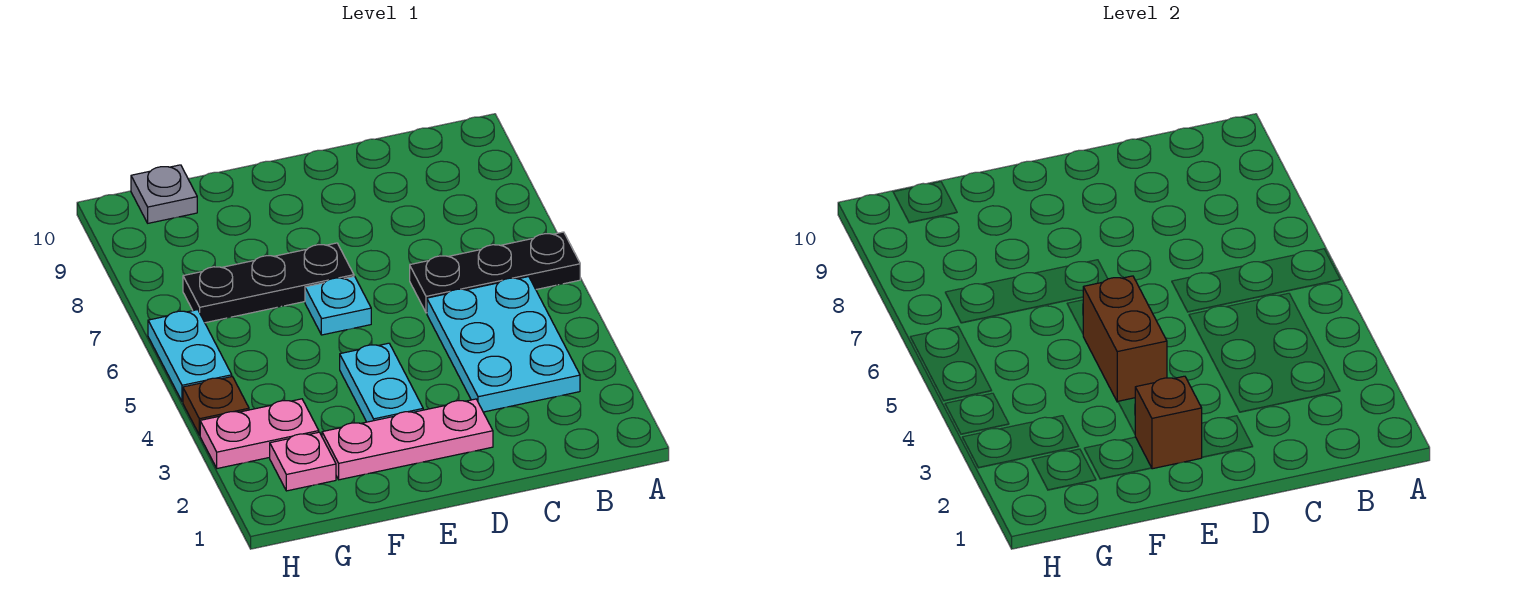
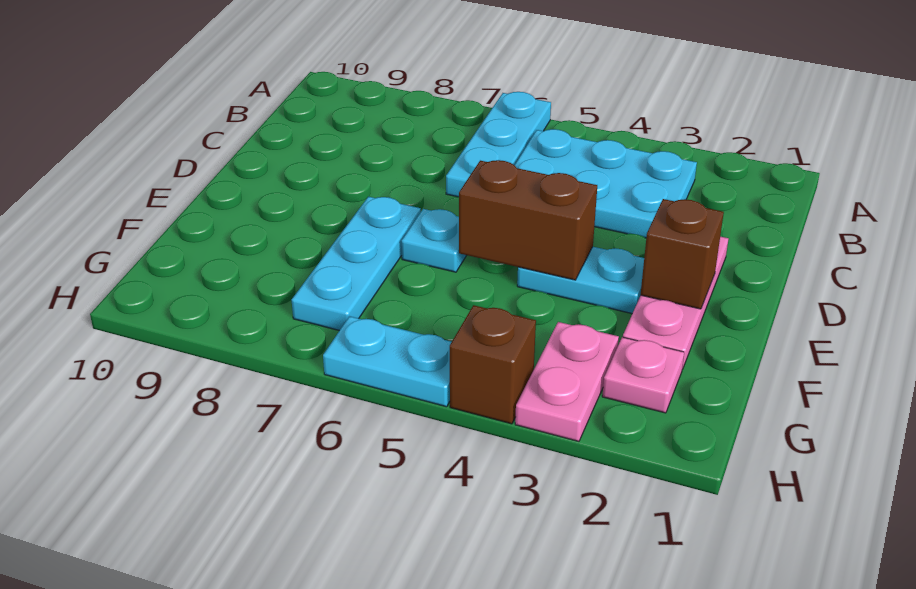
black plate A6:C6 level 1 -> cyan plate A6:C6 level 1
black plate E7:G7 level 1 -> cyan plate E7:G7 level 1
grey plate G10 level 1 -> none
brown plate H4 level 1 -> brown brick H4 level 1

